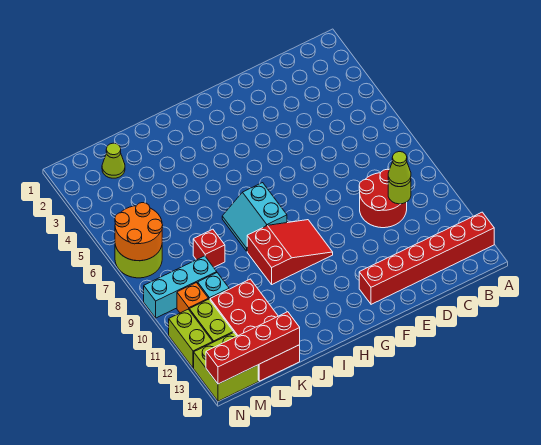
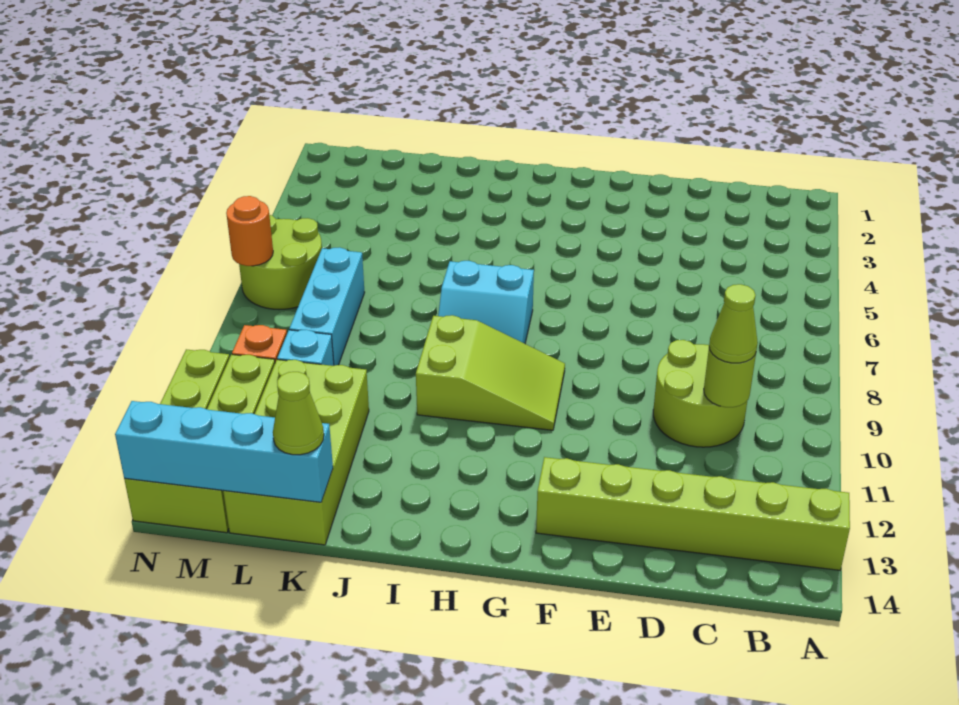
red brick A13:F13 level 1 -> lime brick A13:F13 level 1
red round brick C9:D10 level 1 -> lime round brick C9:D10 level 1
red slope G9:I10 level 1 top I -> lime slope G9:I10 level 1 top I
cyan slope H7:I8 level 1 top H -> cyan slope H7:I8 level 1 top 7
red brick K8 level 1 -> none
red brick K11:L14 level 1 -> lime brick K11:L14 level 1
red brick K14:N14 level 2 -> cyan brick K14:N14 level 2
lime cone L2 level 1 -> lime cone K14 level 3
cyan brick L9:N9 level 1 -> cyan brick L7:L9 level 1
orange round brick M6:N7 level 2 -> orange round brick N7 level 2

